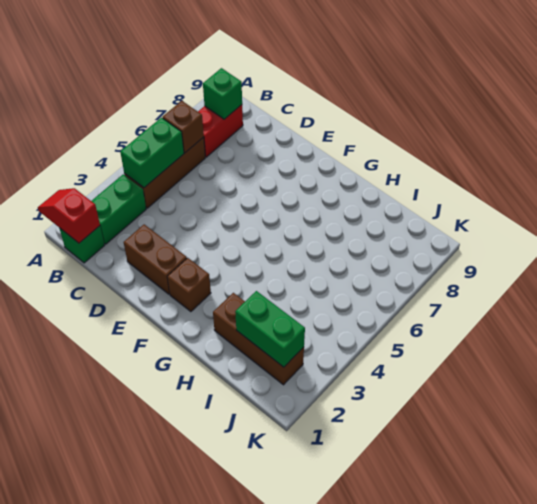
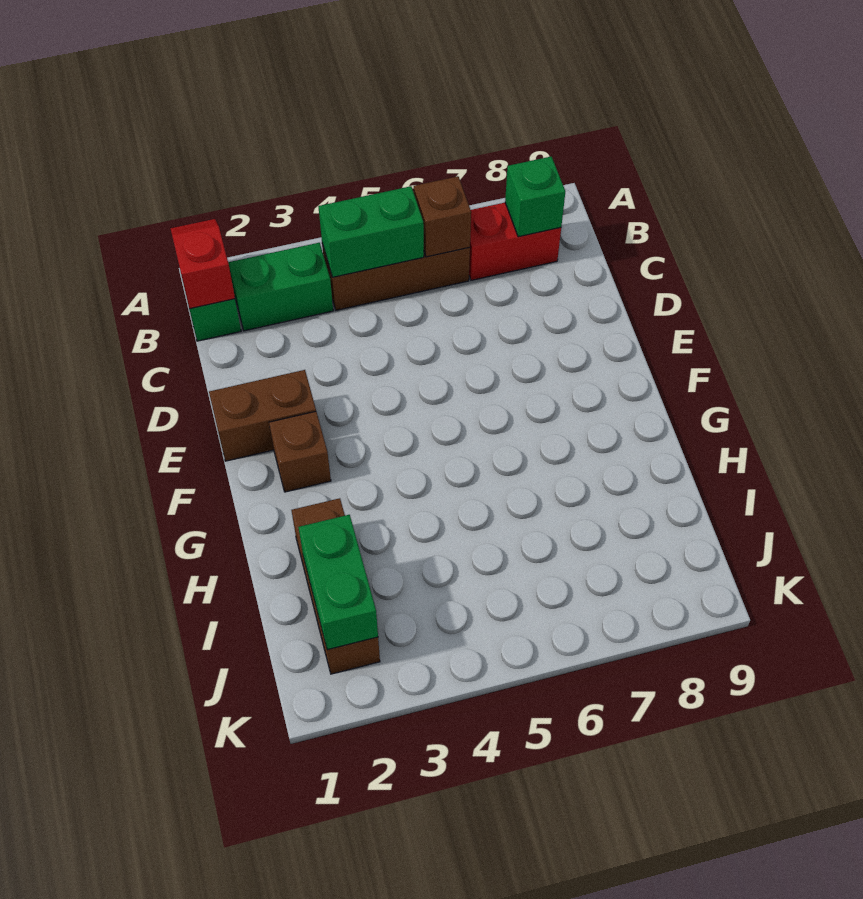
brown brick D2:E2 level 1 -> brown brick E1:E2 level 1

